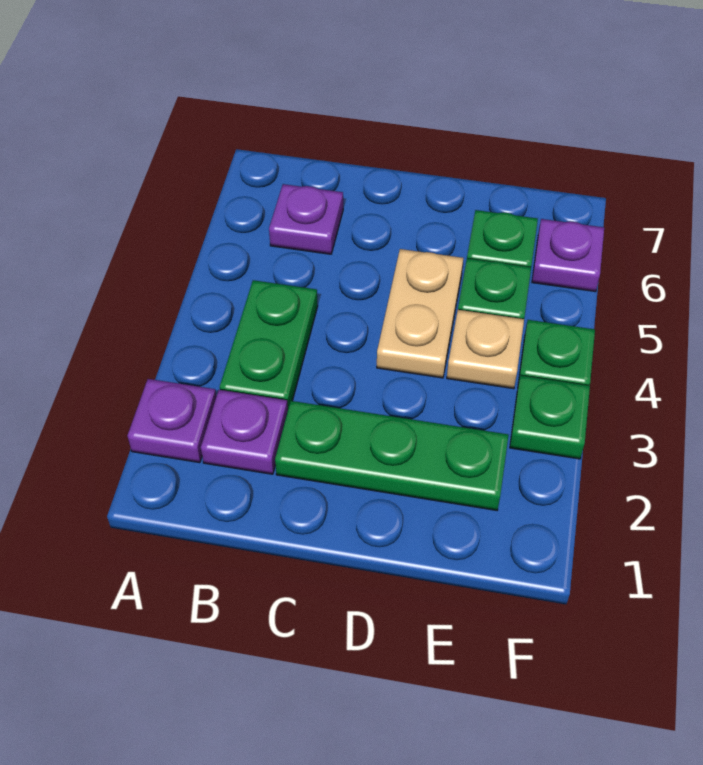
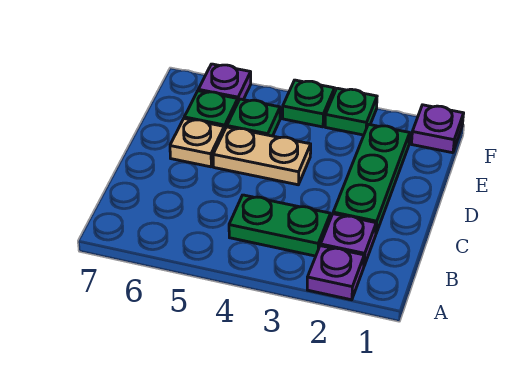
purple plate B6 level 1 -> purple plate F1 level 1
tan plate E4 level 1 -> tan plate D6 level 1

